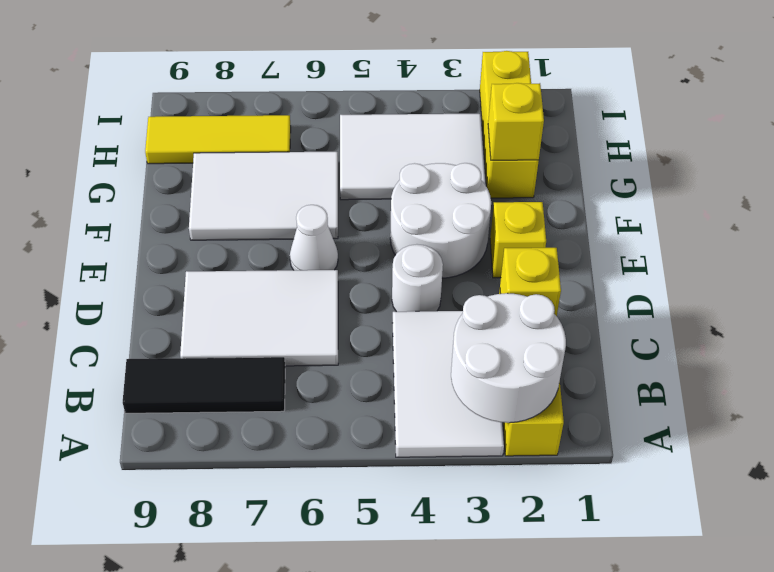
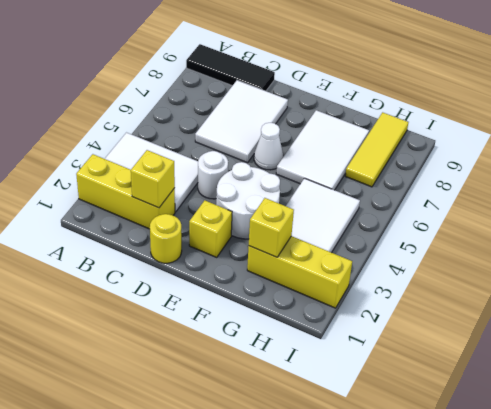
white round brick A2:B3 level 2 -> none
black tile B7:B9 level 1 -> black tile A9:C9 level 1
none -> yellow round brick D1 level 1

